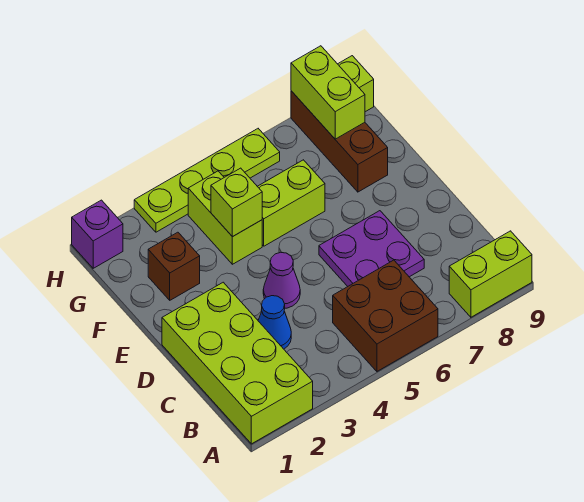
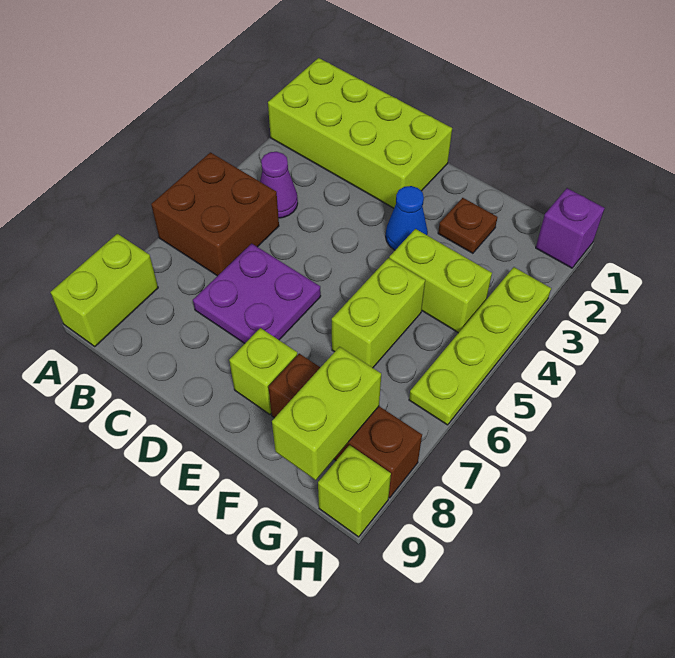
blue cone C3 level 1 -> blue cone E3 level 1
purple cone D4 level 1 -> purple cone B4 level 1
brown brick F2 level 1 -> brown plate F2 level 1
lime brick F4 level 2 -> lime brick E8 level 1
lime brick G8:H8 level 2 -> lime brick G8:G9 level 2

